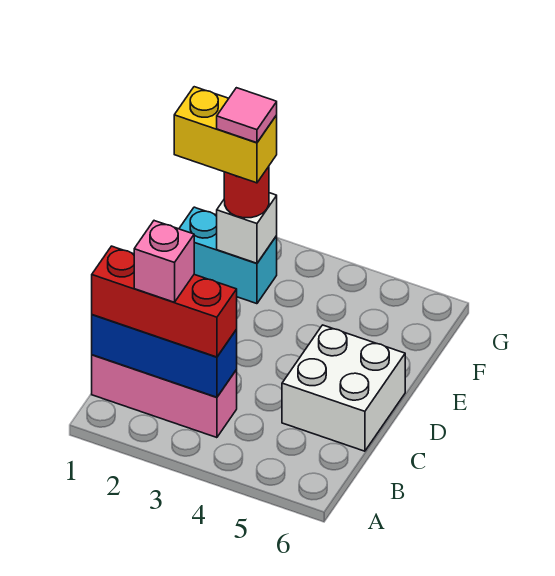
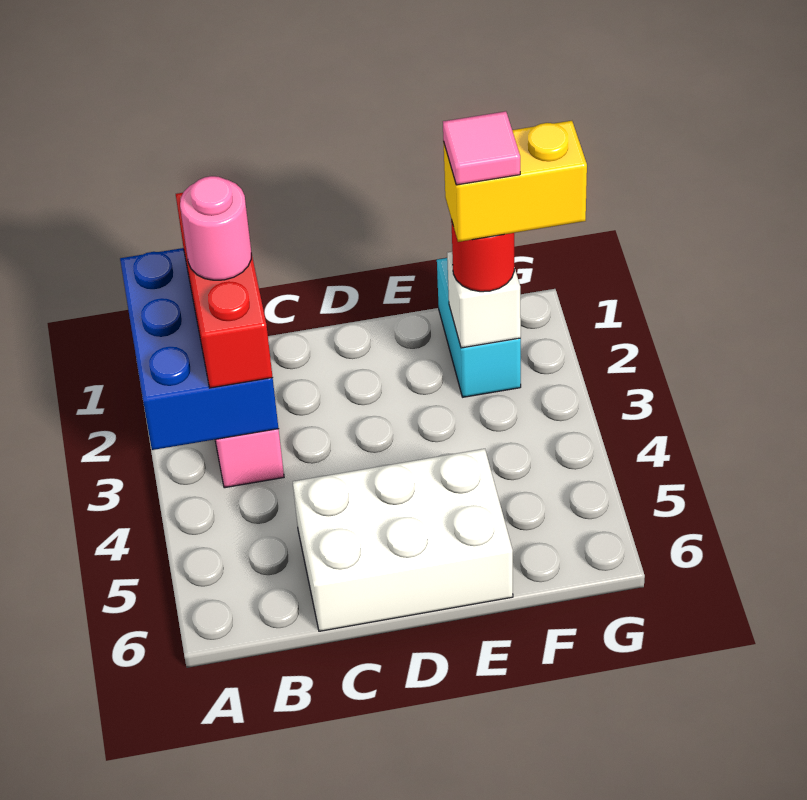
blue brick B1:B3 level 2 -> blue brick A1:B3 level 2
pink brick B2 level 4 -> pink round brick B2 level 4
white brick C5:D6 level 1 -> white brick C5:E6 level 1
yellow brick F1:F2 level 4 -> yellow brick F2:G2 level 4

